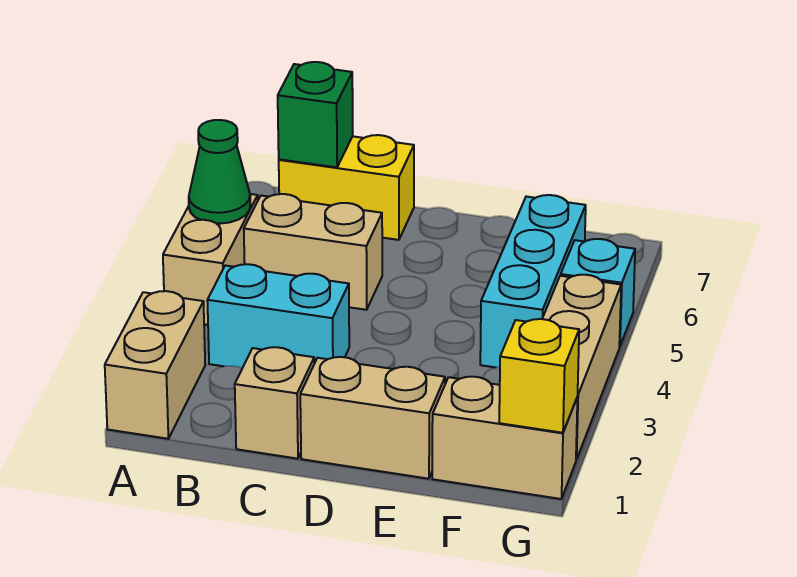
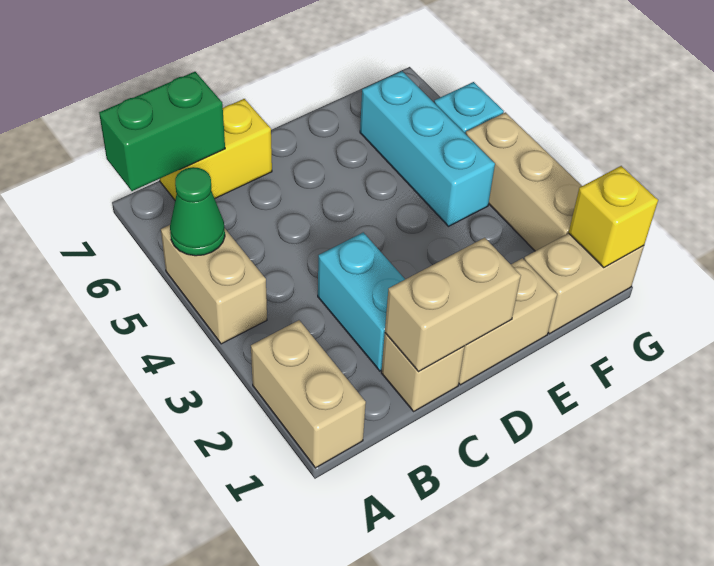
cyan brick B3:C3 level 1 -> cyan brick C2:C3 level 1
tan brick B5:C5 level 1 -> tan brick C1:D1 level 2
green brick B7 level 2 -> green brick A7:B7 level 2

